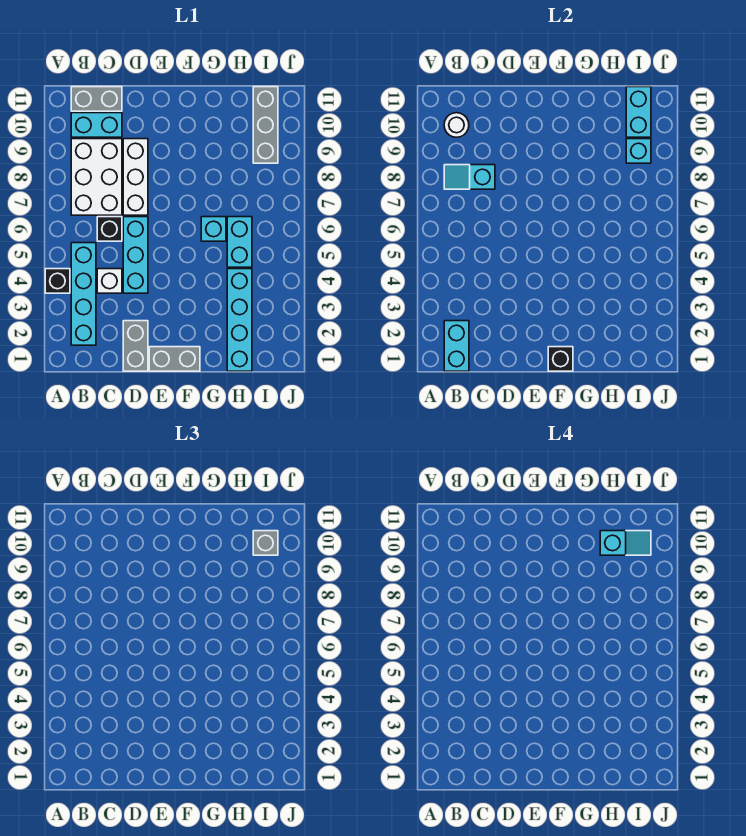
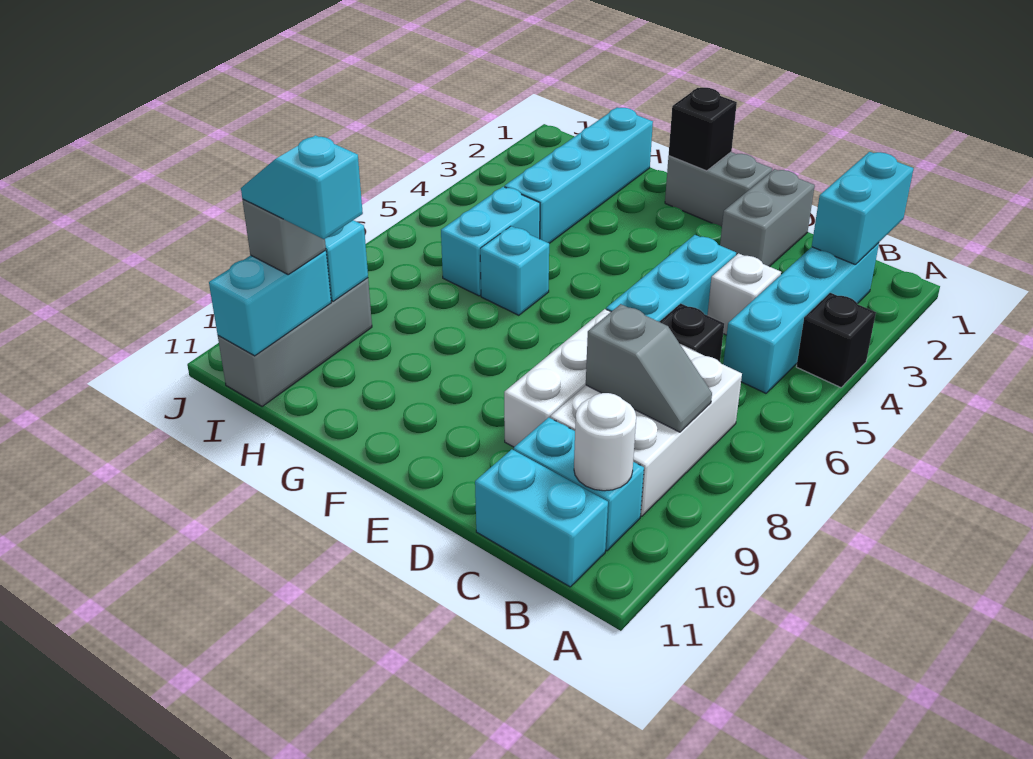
cyan slope B8:C8 level 2 top C -> grey slope B8:C8 level 2 top C
grey brick B11:C11 level 1 -> cyan brick B11:C11 level 1

